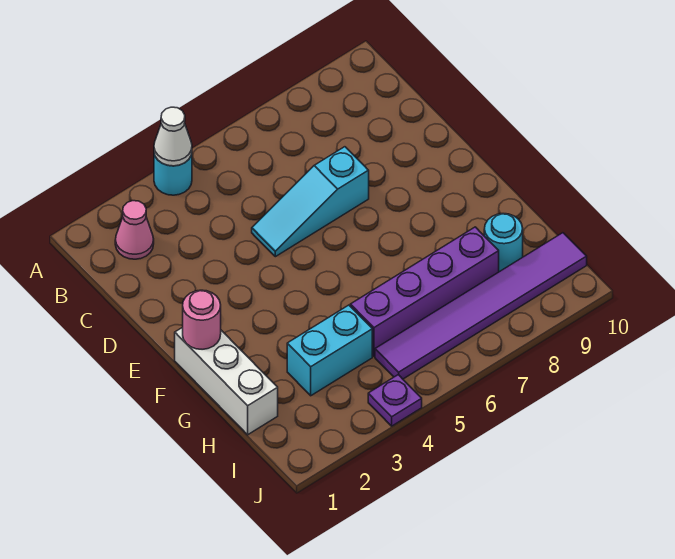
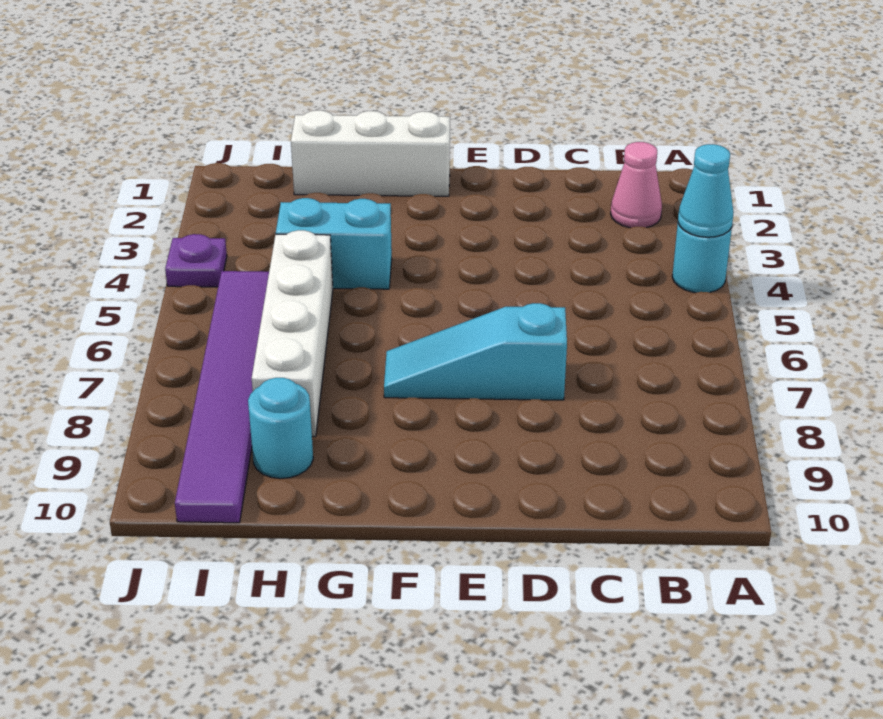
white cone A4 level 2 -> cyan cone A4 level 2
cyan slope D5:D7 level 1 top 7 -> cyan slope D7:F7 level 1 top D
pink round brick F1 level 2 -> none
cyan brick H3:H4 level 1 -> cyan brick G4:H4 level 1
purple brick H5:H8 level 1 -> white brick H5:H8 level 1

